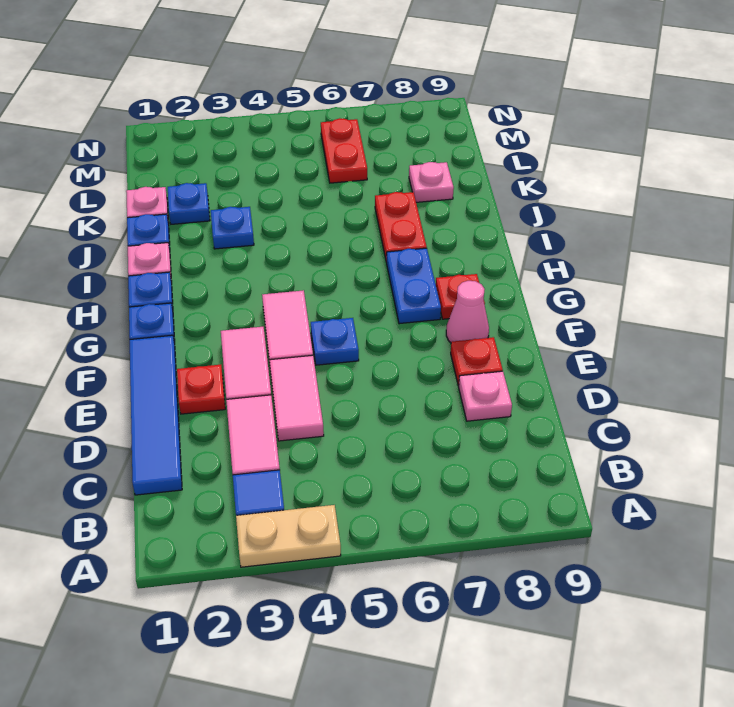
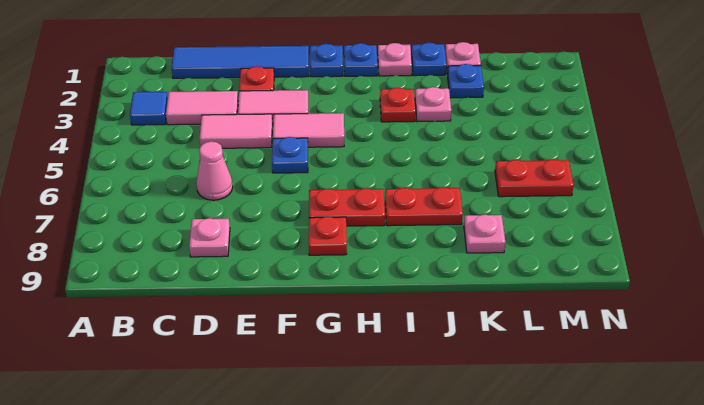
tan plate A3:A4 level 1 -> none
red plate E8 level 1 -> red plate I3 level 1
pink cone F8 level 1 -> pink cone D6 level 1
blue plate G7:H7 level 1 -> red plate G7:H7 level 1
blue plate J3 level 1 -> pink plate J3 level 1

